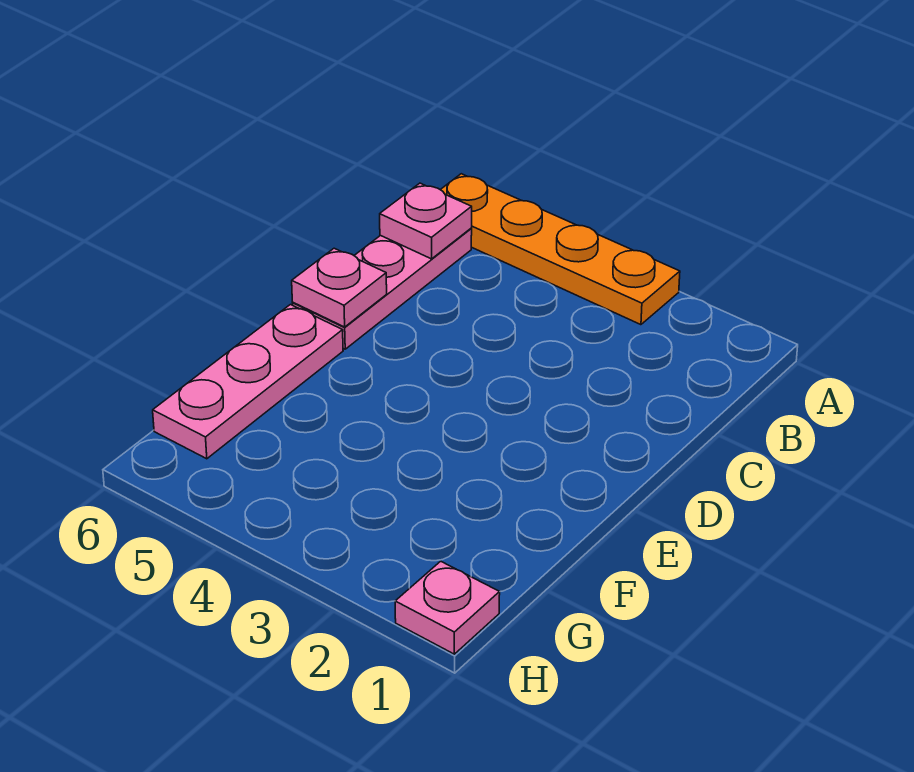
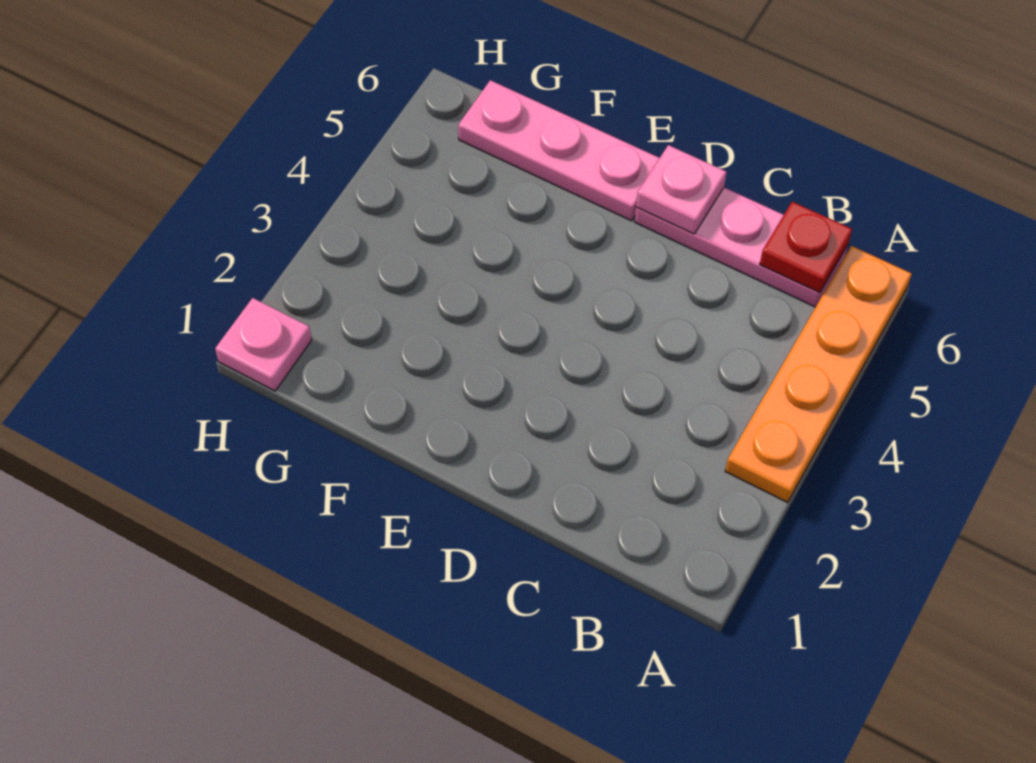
pink plate B6 level 2 -> red plate B6 level 2

